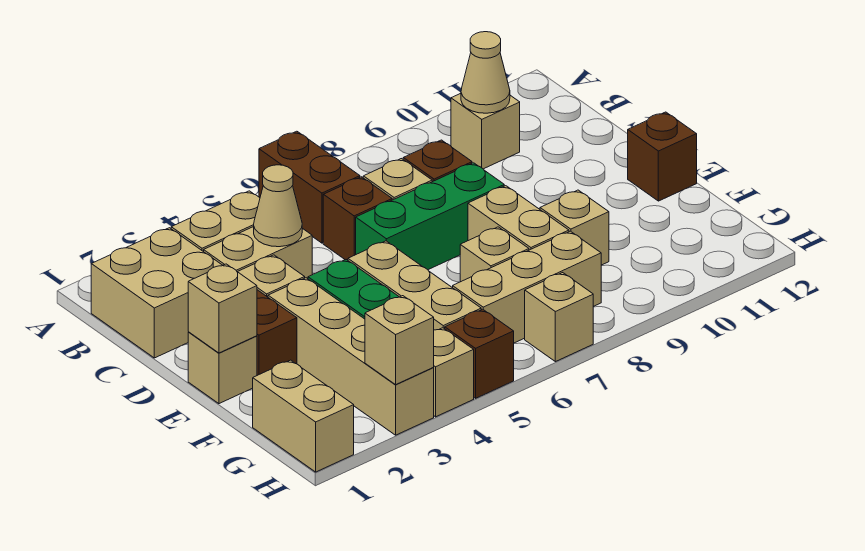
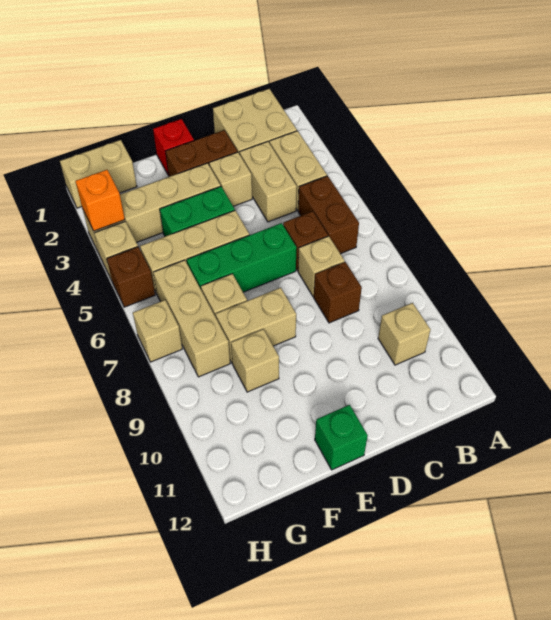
brown brick A6:B6 level 1 -> brown brick B5:B6 level 1
tan cone B10 level 2 -> none
tan cone C4 level 2 -> none
green brick D6:D8 level 1 -> green brick D6:F6 level 1
tan brick E1 level 1 -> red brick E1 level 1
tan brick E1 level 2 -> none
brown brick E12 level 1 -> green brick E12 level 1
tan brick H3 level 2 -> orange brick H3 level 2

